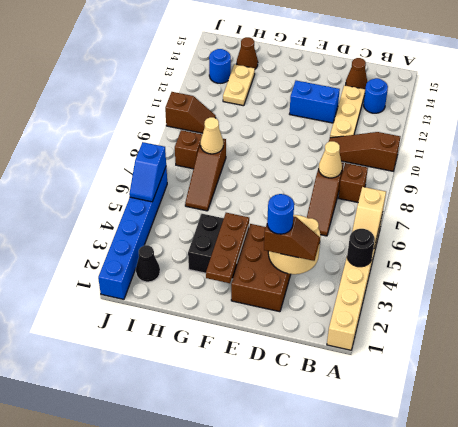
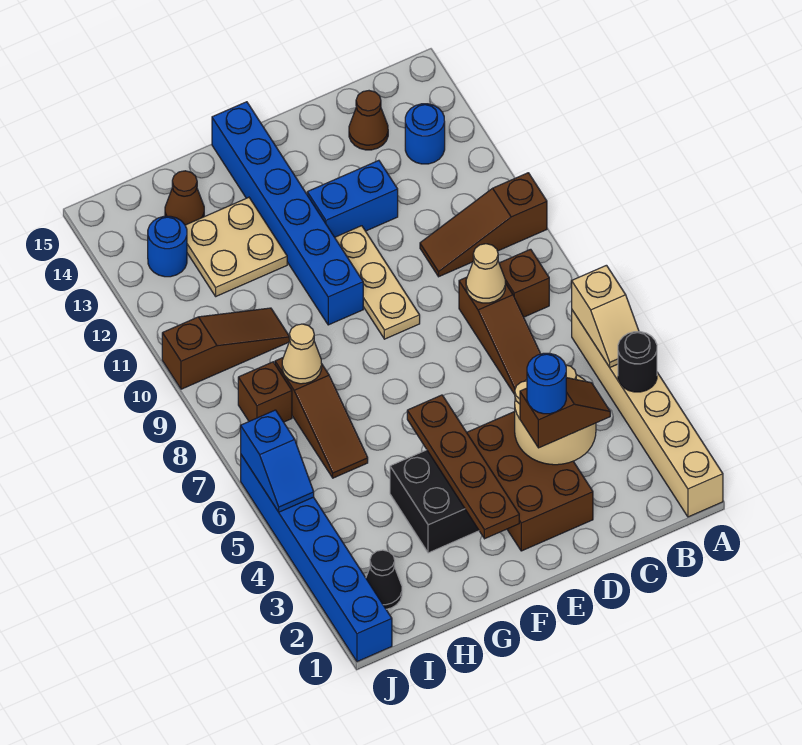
tan plate C11:C13 level 1 -> tan plate E9:E11 level 1
brown plate F2:F4 level 2 -> brown plate F2:F5 level 2
none -> blue brick F10:F15 level 1
tan plate H12:H13 level 1 -> tan plate G12:H13 level 1
brown slope I10:J10 level 1 top J -> brown slope H10:J10 level 1 top J

